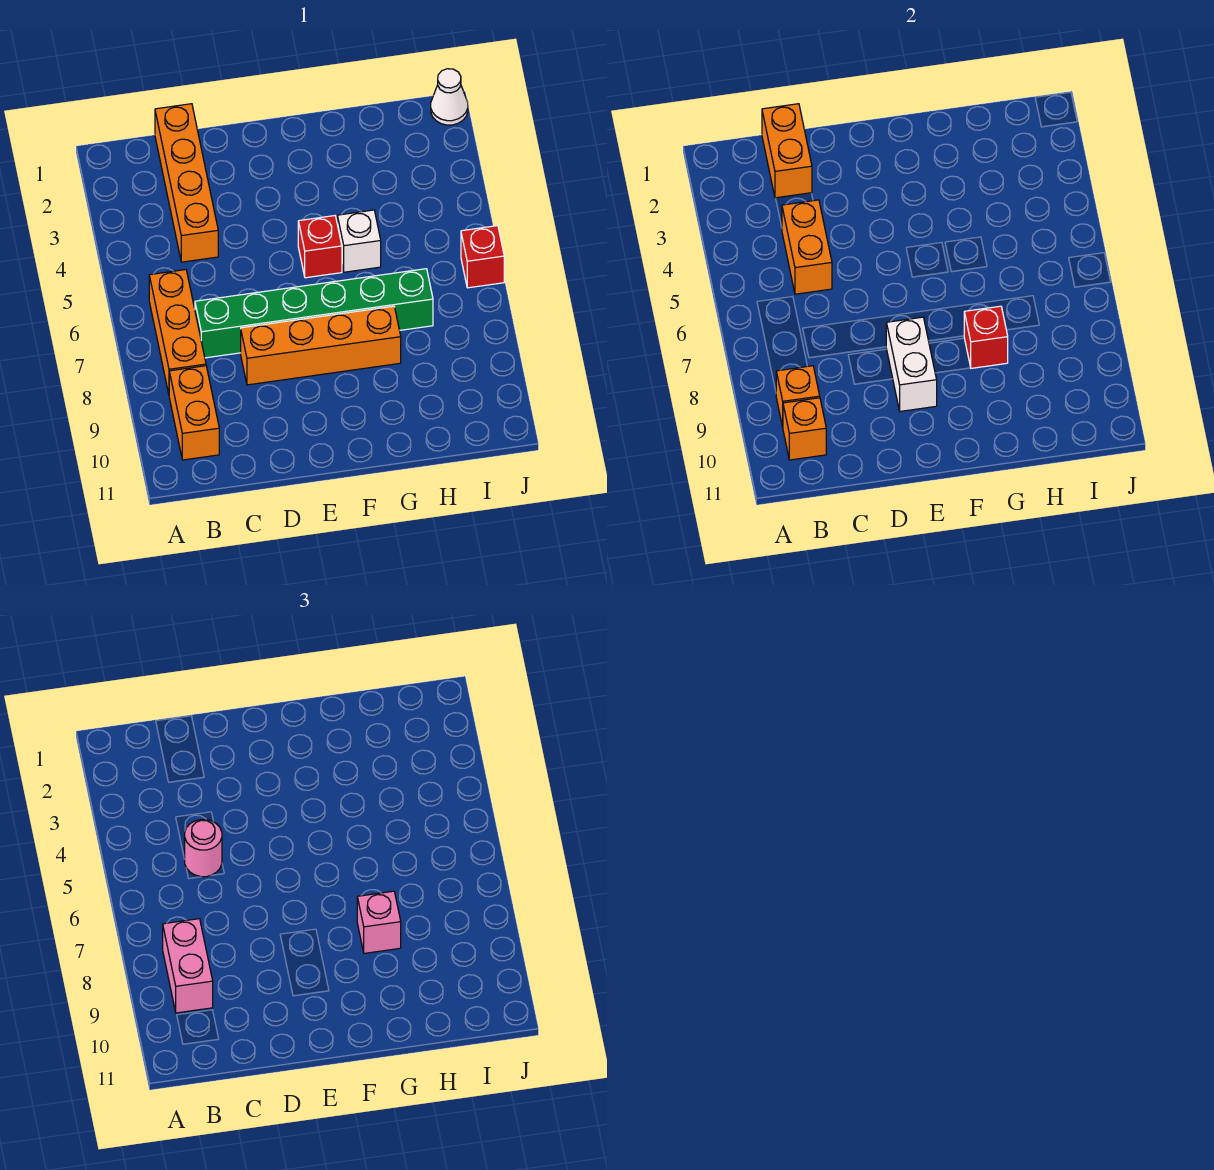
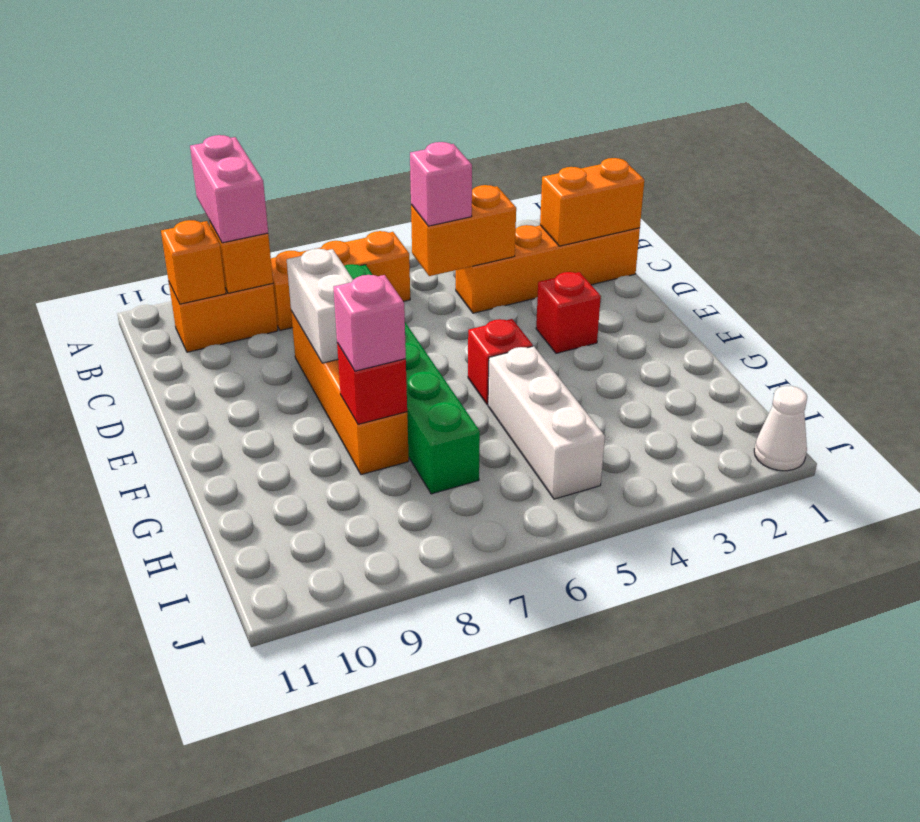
pink brick B8:B9 level 3 -> pink brick A9:B9 level 3
pink round brick C5 level 3 -> pink brick C5 level 3
white brick E8:E9 level 2 -> white brick D8:E8 level 2
white brick G5 level 1 -> white brick G5:I5 level 1
red brick J6 level 1 -> red brick E3 level 1

